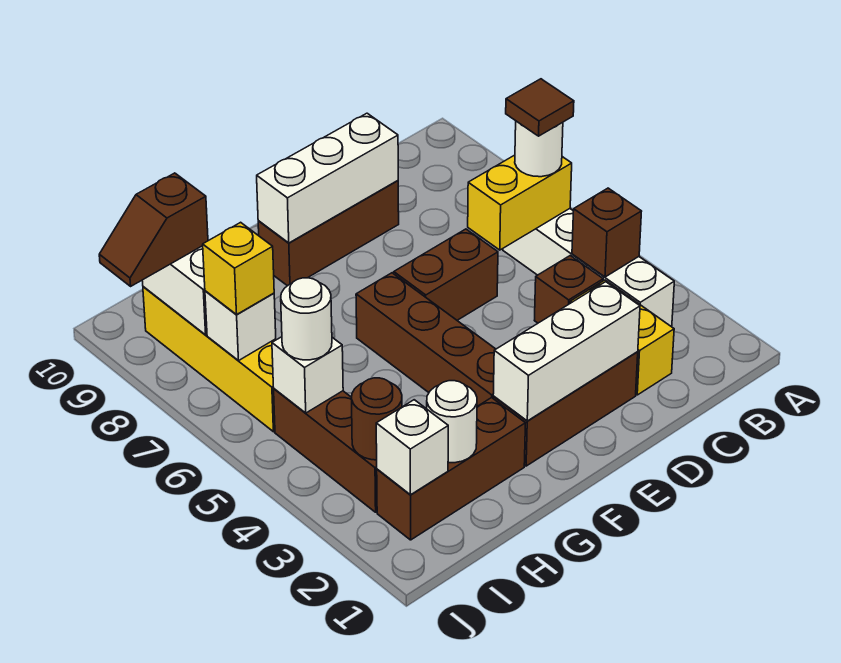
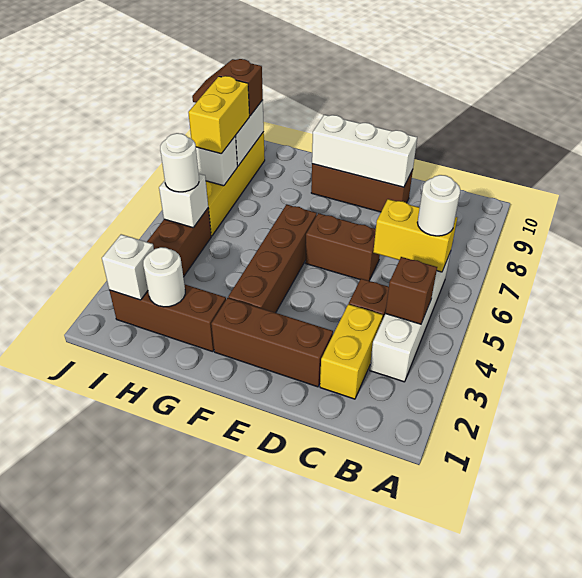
brown tile B6 level 4 -> none
white brick D2:F2 level 2 -> none
brown round brick I3 level 2 -> none
yellow brick I7 level 3 -> yellow brick I7:I8 level 3

